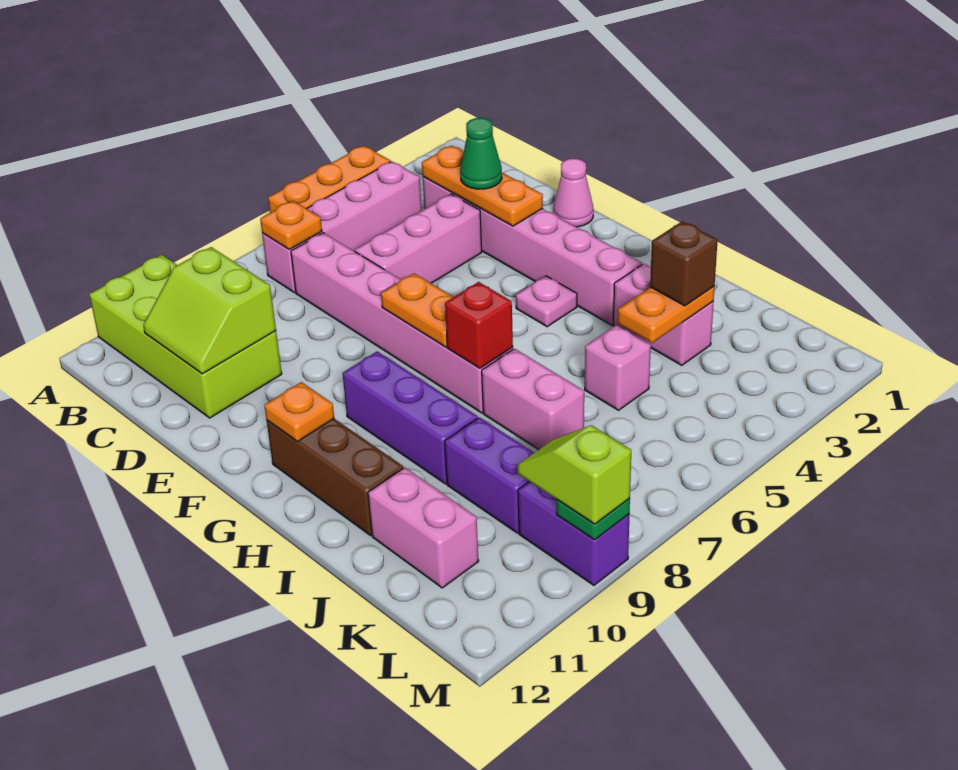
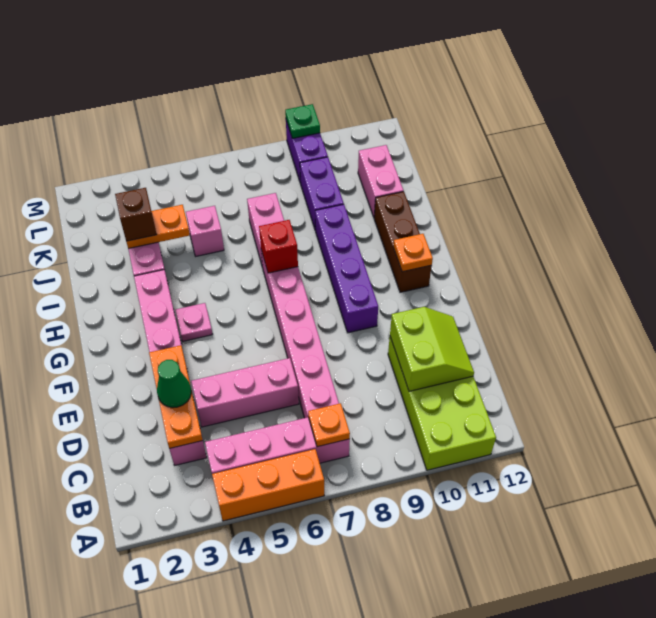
pink cone E1 level 1 -> none
orange plate F7:G7 level 2 -> none
purple brick G9:I9 level 1 -> purple brick F9:I9 level 1
lime slope L9:M9 level 3 top M -> none

